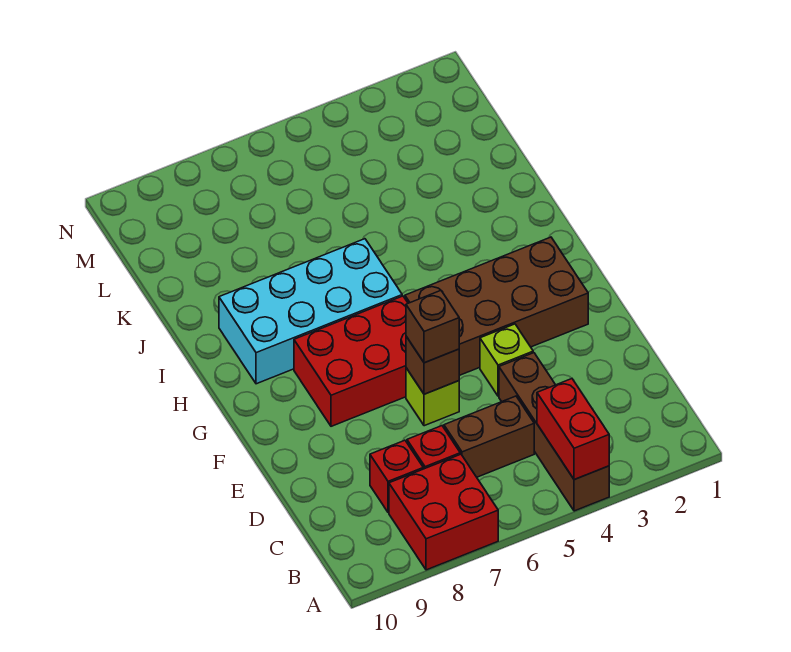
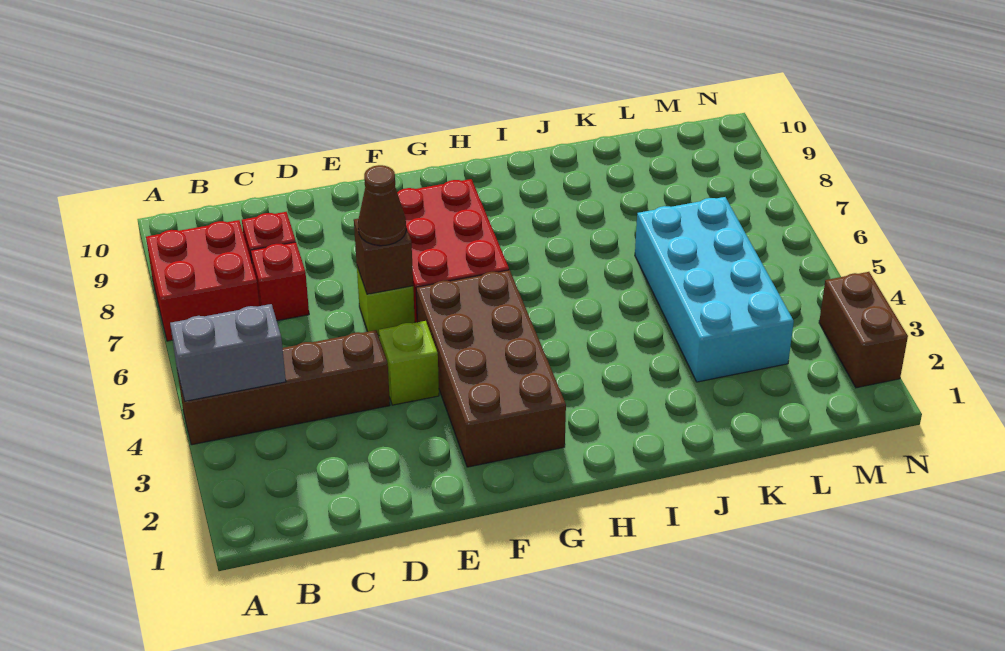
red brick A4:B4 level 2 -> grey brick A4:B4 level 2
brown brick C5:C6 level 1 -> brown brick N2:N3 level 1
brown brick E6 level 3 -> brown cone E6 level 3
cyan brick H6:I9 level 1 -> cyan brick K3:L6 level 1

